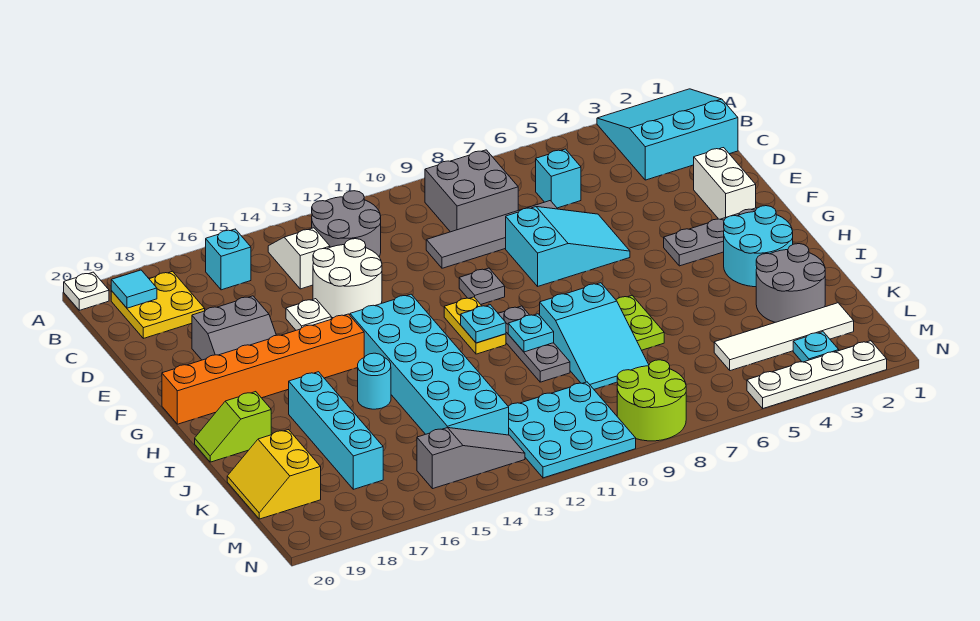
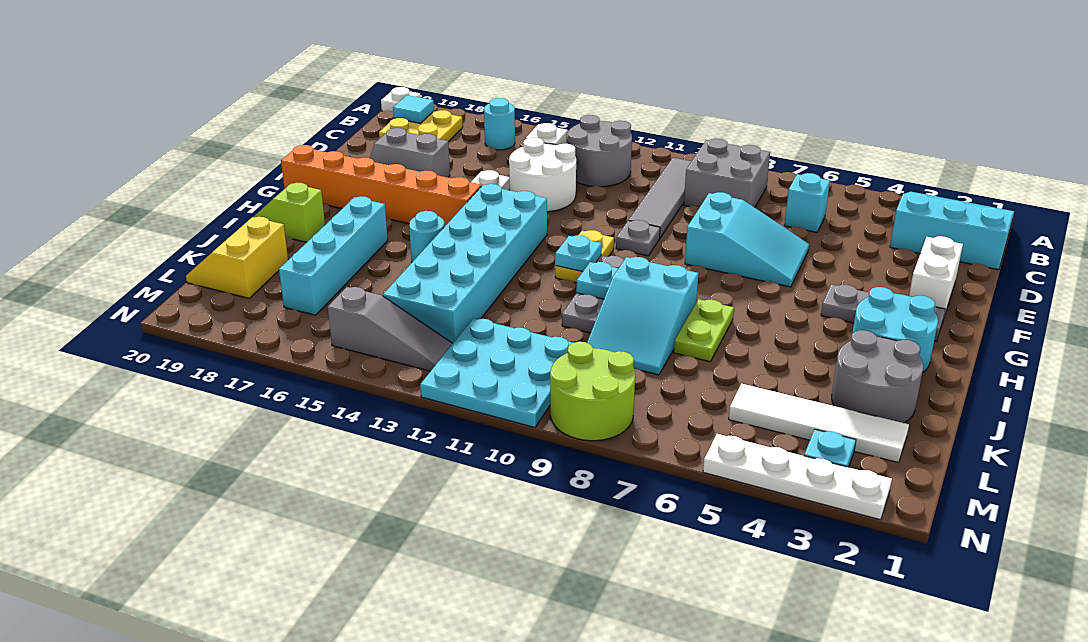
cyan brick B16 level 1 -> cyan round brick B16 level 1
grey tile D7:D10 level 1 -> grey tile B10:E10 level 1

